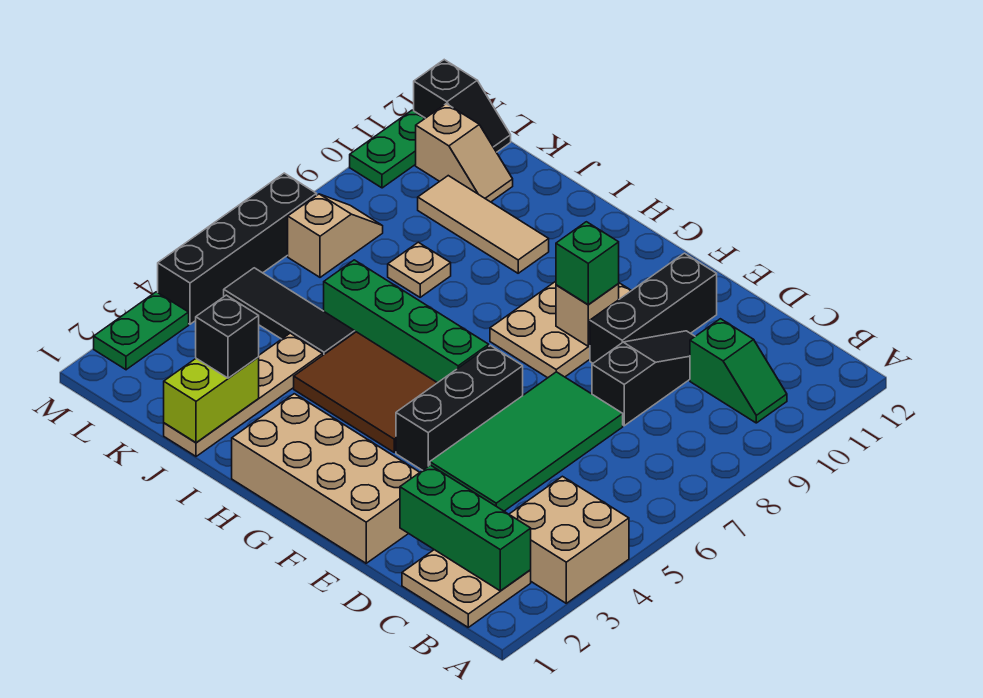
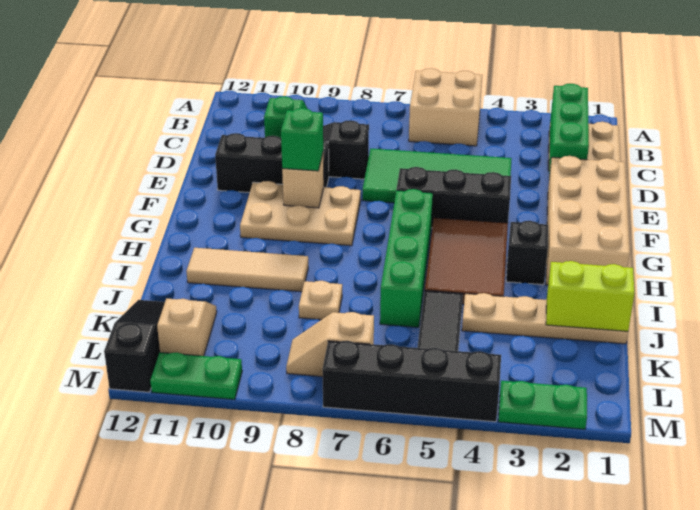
tan brick A3:B4 level 1 -> tan brick A5:B6 level 1
tan tile I10:K10 level 1 -> tan tile I9:I11 level 1
black brick J2 level 3 -> black brick H3 level 1
black slope L12:M12 level 1 top M -> black slope K12:M12 level 1 top M

